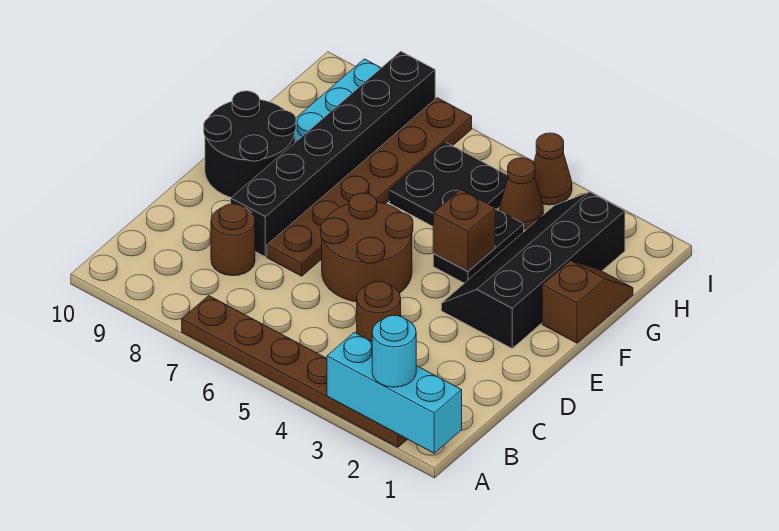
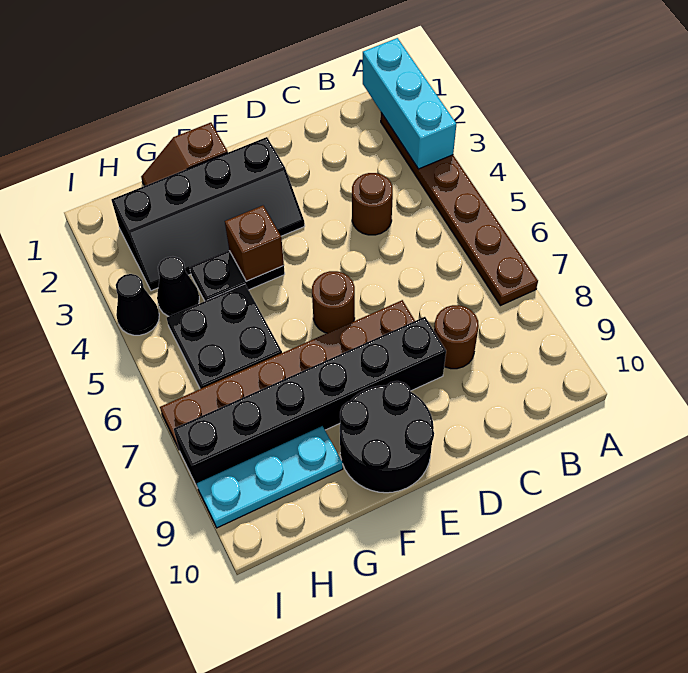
cyan round brick A2 level 3 -> none
brown round brick D5:E6 level 1 -> brown round brick E6 level 1
brown cone H4 level 1 -> black cone H4 level 1
brown cone I4 level 1 -> black cone I4 level 1

